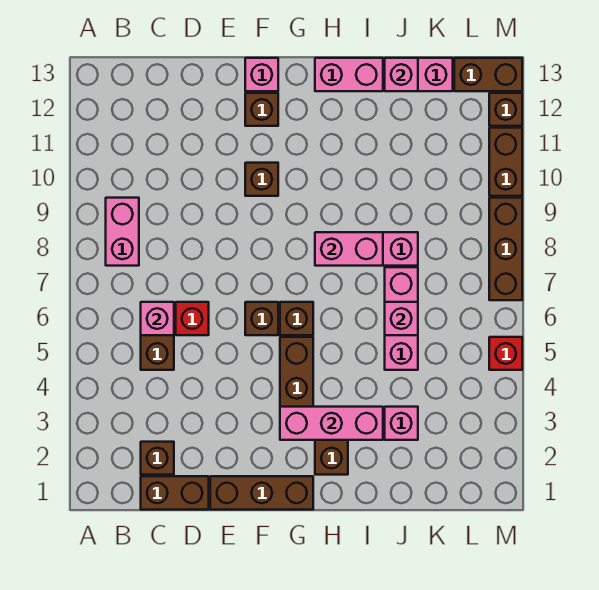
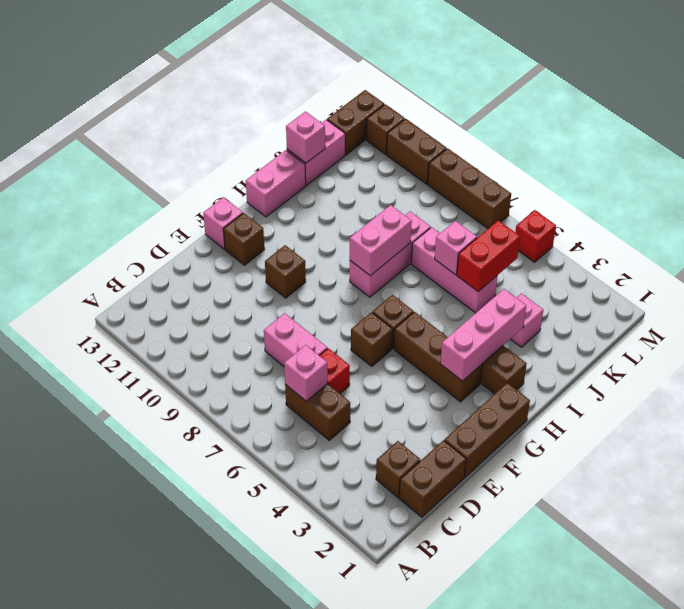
pink brick B8:B9 level 1 -> pink brick D7:D8 level 1
none -> red brick J5:K5 level 2

